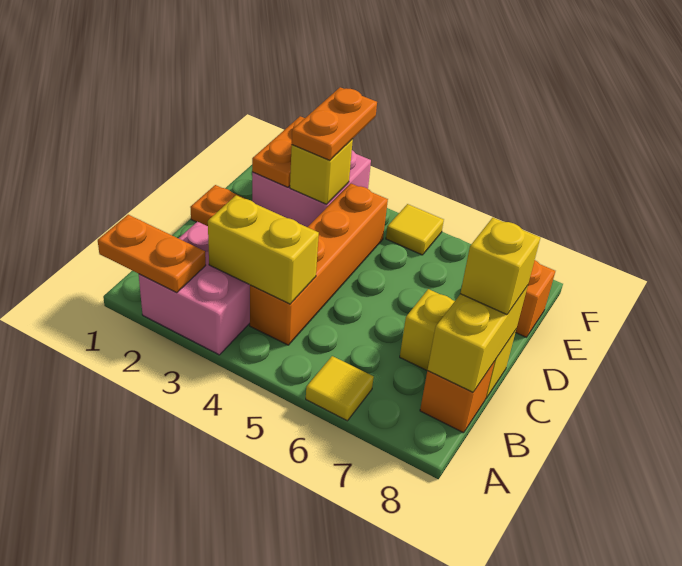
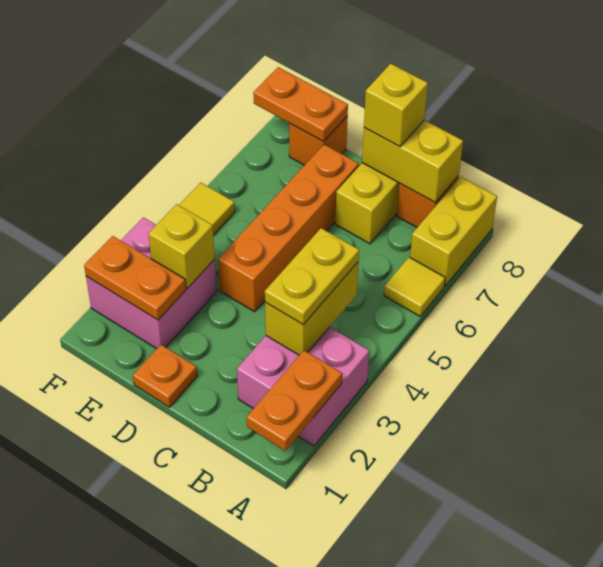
none -> yellow brick A7:A8 level 1
none -> yellow plate B3:B4 level 3
orange brick B4:E4 level 1 -> orange brick D4:D7 level 1
orange plate E3:F3 level 3 -> orange plate E8:F8 level 2

